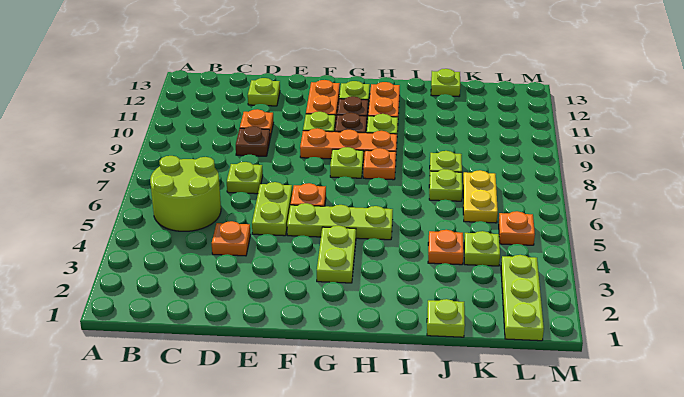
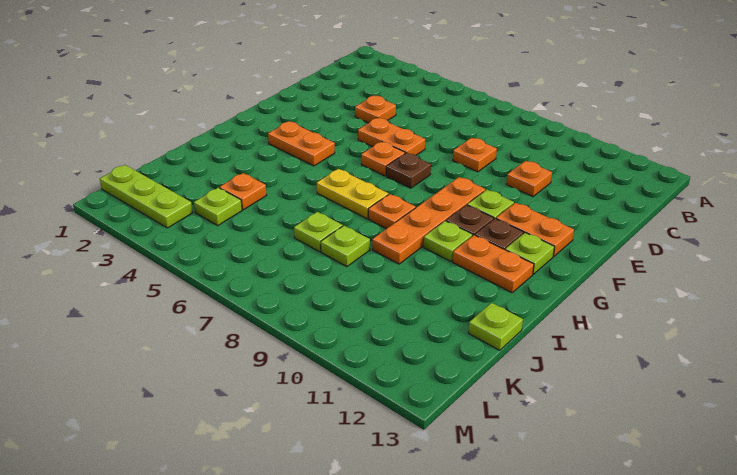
lime round brick B5:C6 level 1 -> none
lime plate D7 level 1 -> none
brown plate D9 level 1 -> brown plate F7 level 1
lime plate D12 level 1 -> none
lime plate E5:E6 level 1 -> orange plate E5:E6 level 1
lime plate F5:H5 level 1 -> none
orange plate F9:H9 level 1 -> orange plate F9:I9 level 1
lime plate G3:G4 level 1 -> orange plate G3:G4 level 1
lime plate G8 level 1 -> none
lime plate J1 level 1 -> none
yellow plate K6:K7 level 1 -> yellow plate H6:H7 level 1
orange plate L5 level 1 -> orange plate D8 level 1

